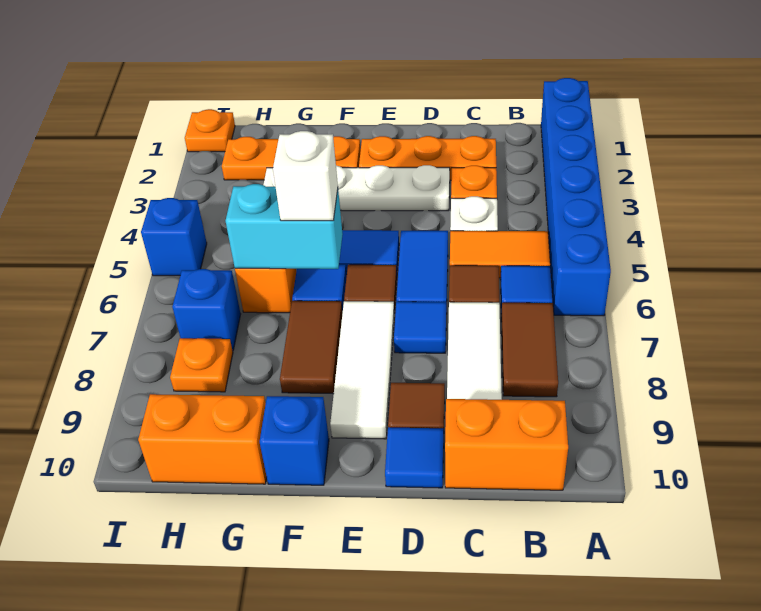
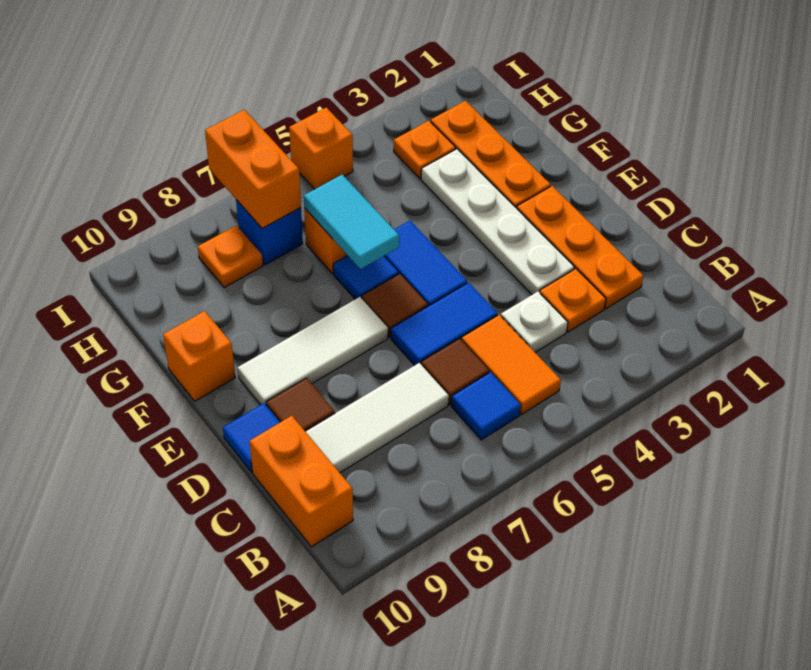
blue brick A1:A6 level 1 -> none
brown tile B7:B8 level 1 -> none
blue tile D7 level 1 -> none
cyan brick F6:G6 level 2 -> cyan tile F6:G6 level 2
white brick F6 level 3 -> none
brown tile F7:F8 level 1 -> none
blue brick F10 level 1 -> orange brick F10 level 1
orange brick G10:H10 level 1 -> orange brick H7:I7 level 2
orange plate I1 level 1 -> orange plate H3 level 1
blue brick I5 level 1 -> orange brick I5 level 1

